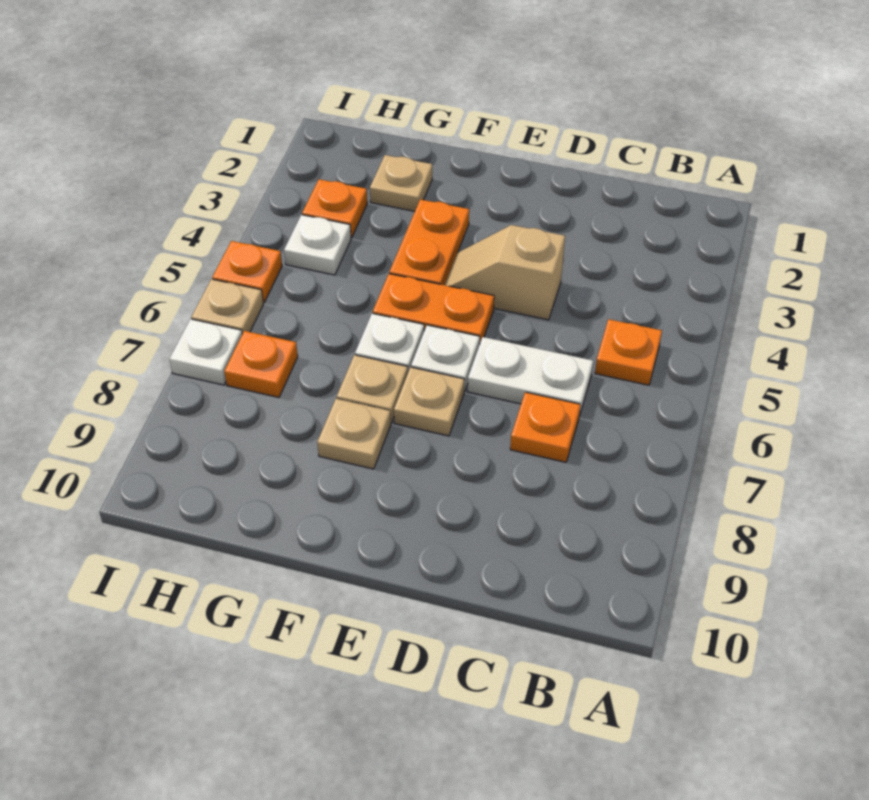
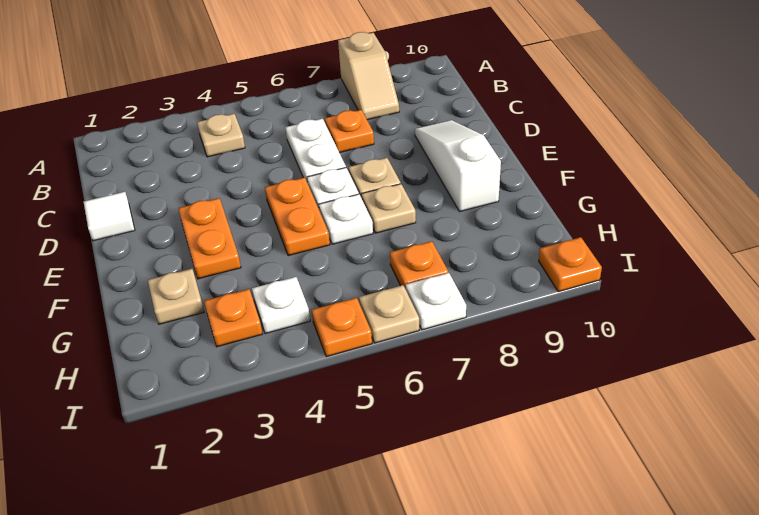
orange plate B5 level 1 -> orange plate I10 level 1
none -> white tile D1 level 1
tan slope D4:E4 level 1 top D -> tan slope A8:B8 level 1 top A
none -> white slope D9:F9 level 1 top F
orange plate F3:F4 level 1 -> orange plate E3:F3 level 1
tan plate F8 level 1 -> tan plate B4 level 1

